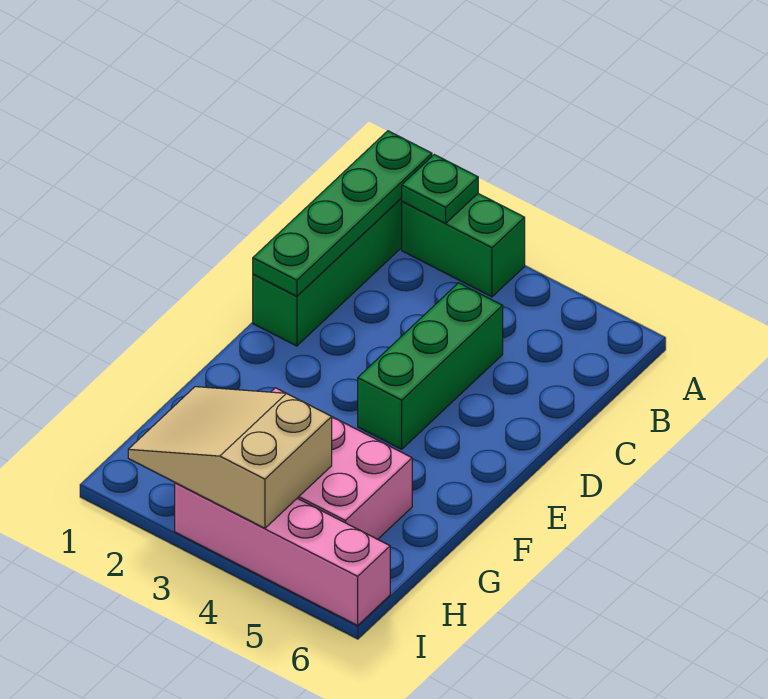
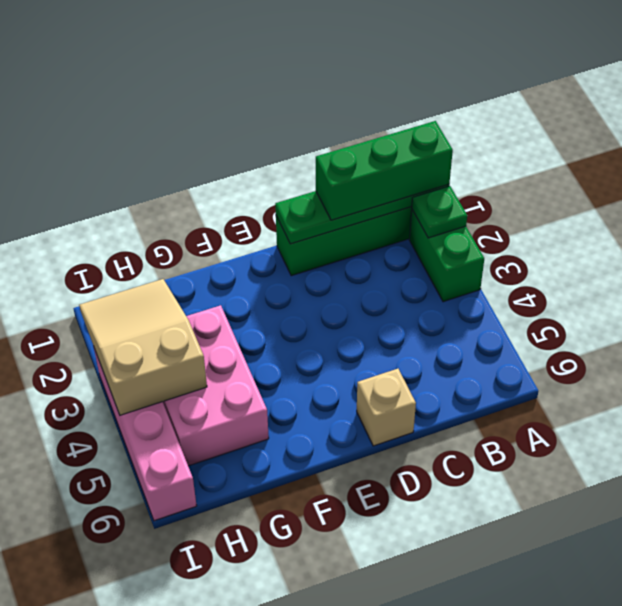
green brick C4:E4 level 1 -> green brick A1:C1 level 3
none -> tan brick D6 level 1

